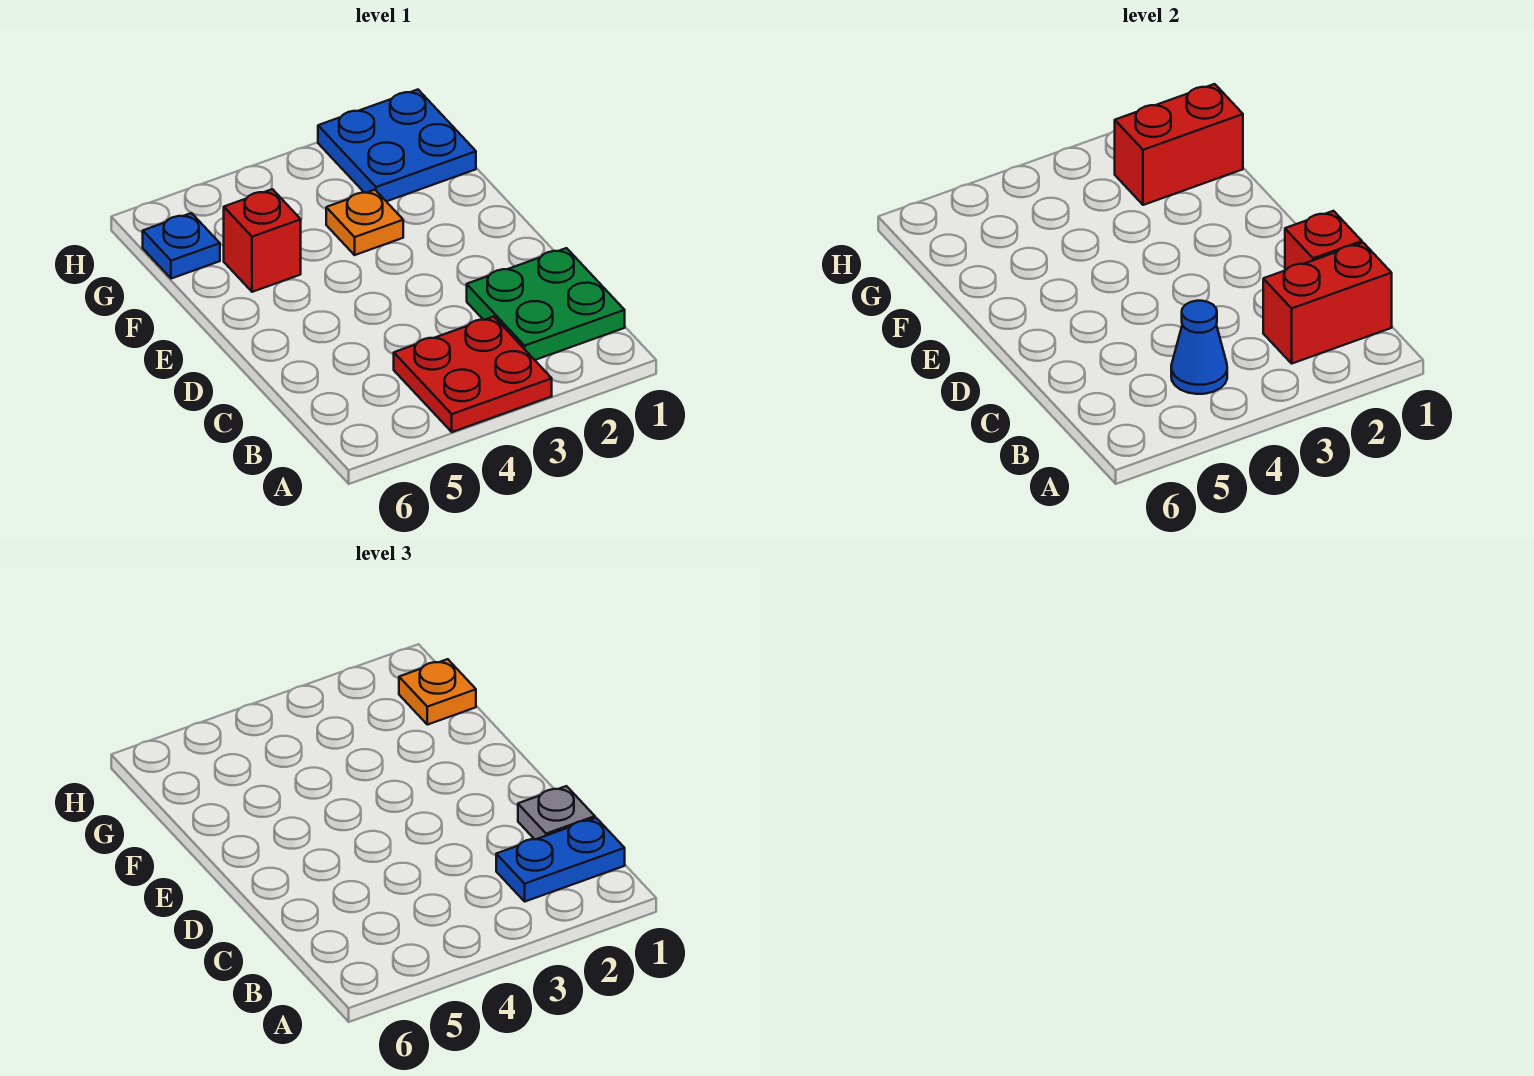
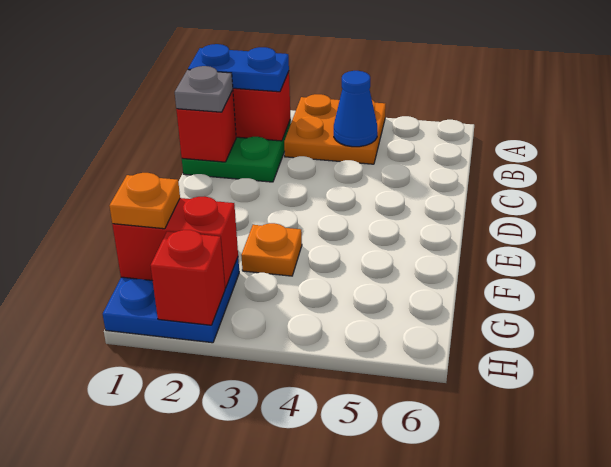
red plate A3:B4 level 1 -> orange plate A3:B4 level 1
red brick F5 level 1 -> red brick H2 level 2
blue plate G6 level 1 -> none

